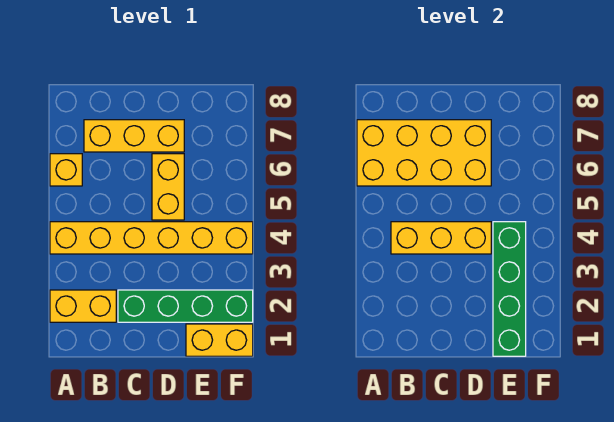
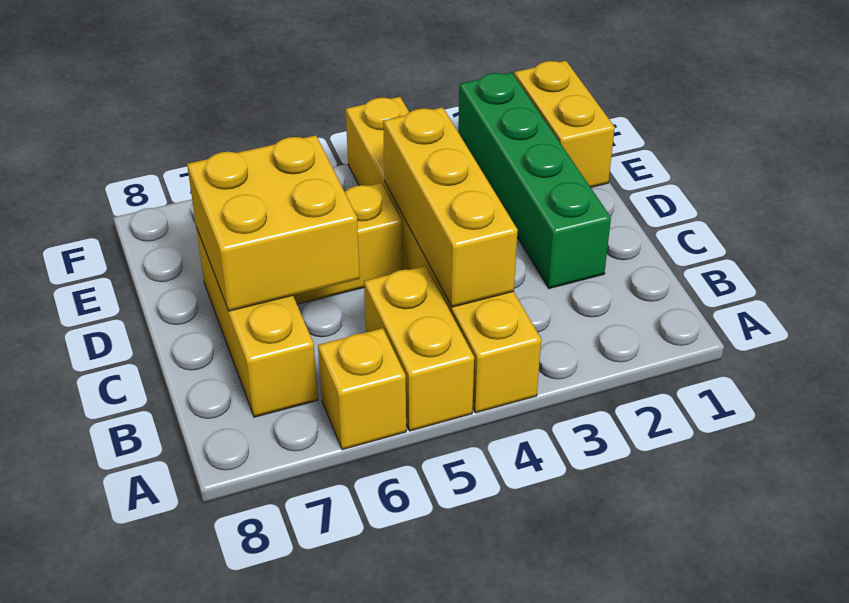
yellow brick A2:B2 level 1 -> yellow brick A5:B5 level 1
yellow brick A6:D7 level 2 -> yellow brick C6:D7 level 2
green brick E1:E4 level 2 -> none

